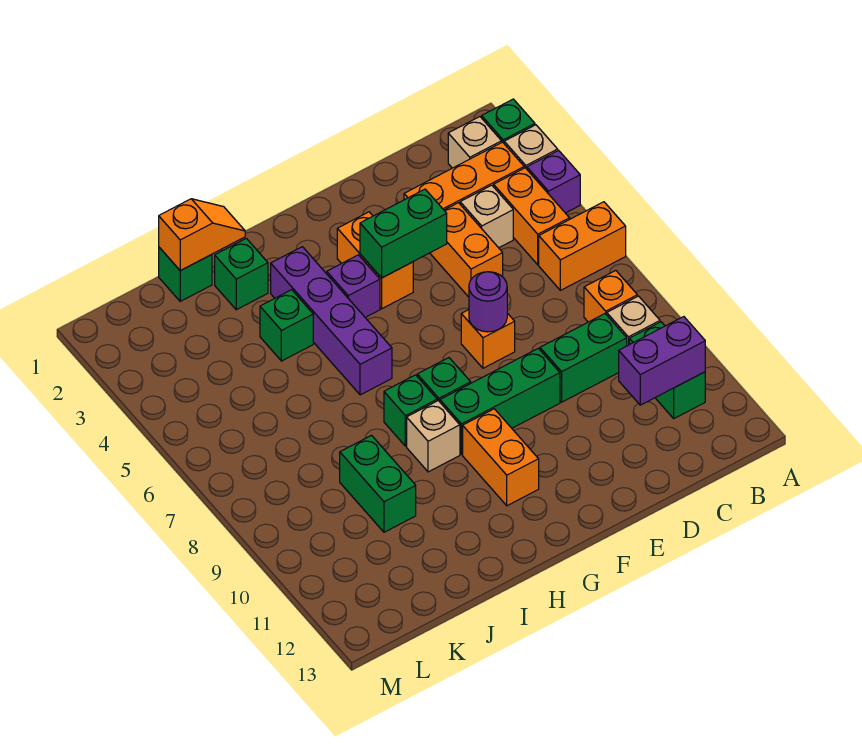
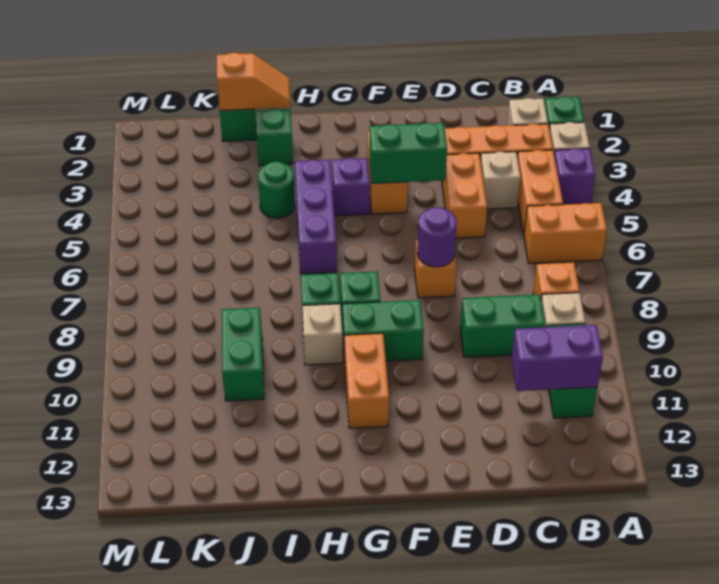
green brick E9:G9 level 1 -> green brick F9:G9 level 1
purple brick H3:H6 level 1 -> purple brick H4:H6 level 1
green brick I4 level 1 -> green round brick I4 level 1

